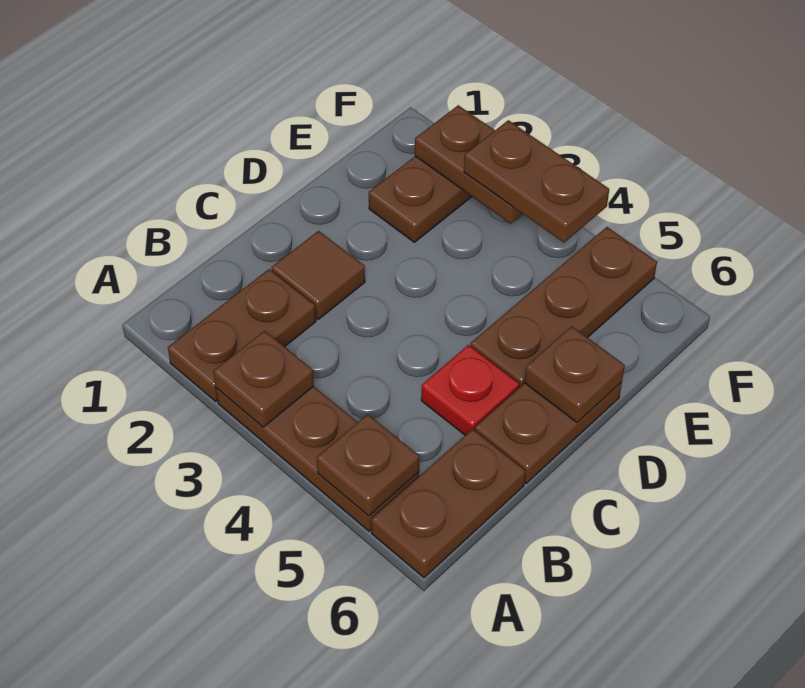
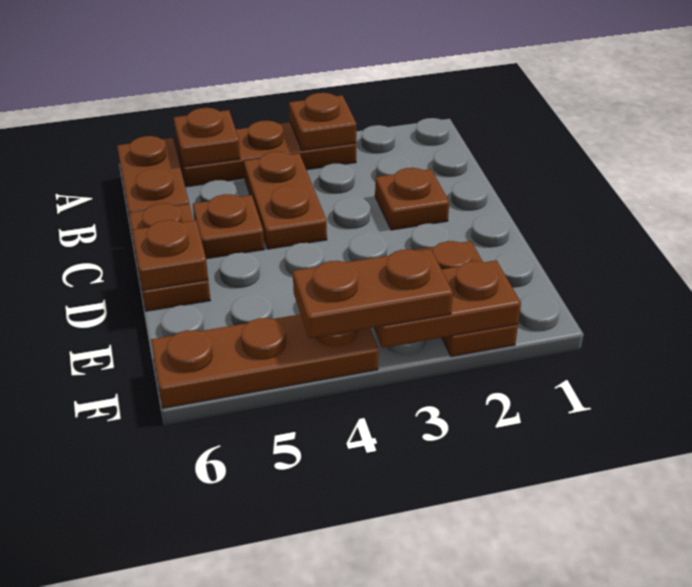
brown plate A2:B2 level 1 -> brown plate B4:C4 level 1
brown tile C2 level 1 -> brown plate C2 level 1
red plate C5 level 1 -> brown plate C5 level 1
brown plate D5:F5 level 1 -> brown plate F4:F6 level 1

